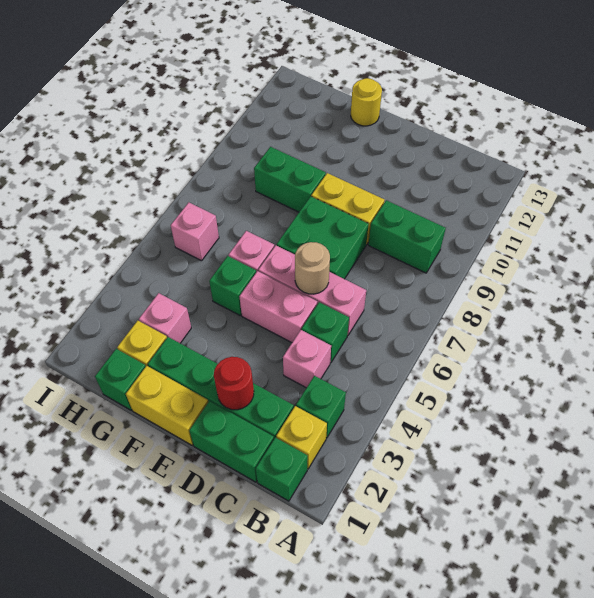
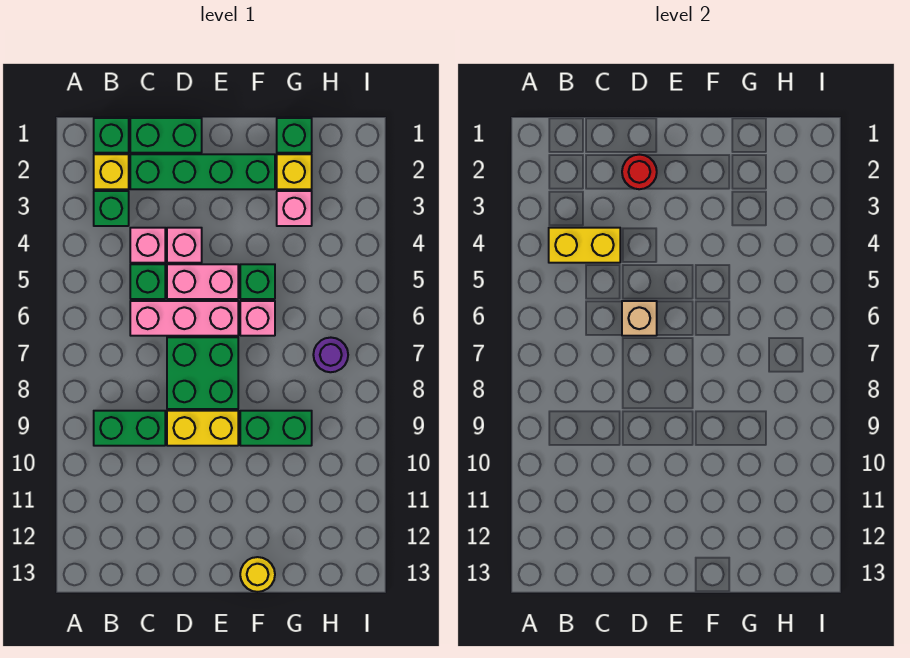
tan round brick D6 level 2 -> tan brick D6 level 2
yellow brick E1:F1 level 1 -> yellow brick B4:C4 level 2
pink brick H6 level 1 -> pink brick D4 level 1
none -> purple round brick H7 level 1

